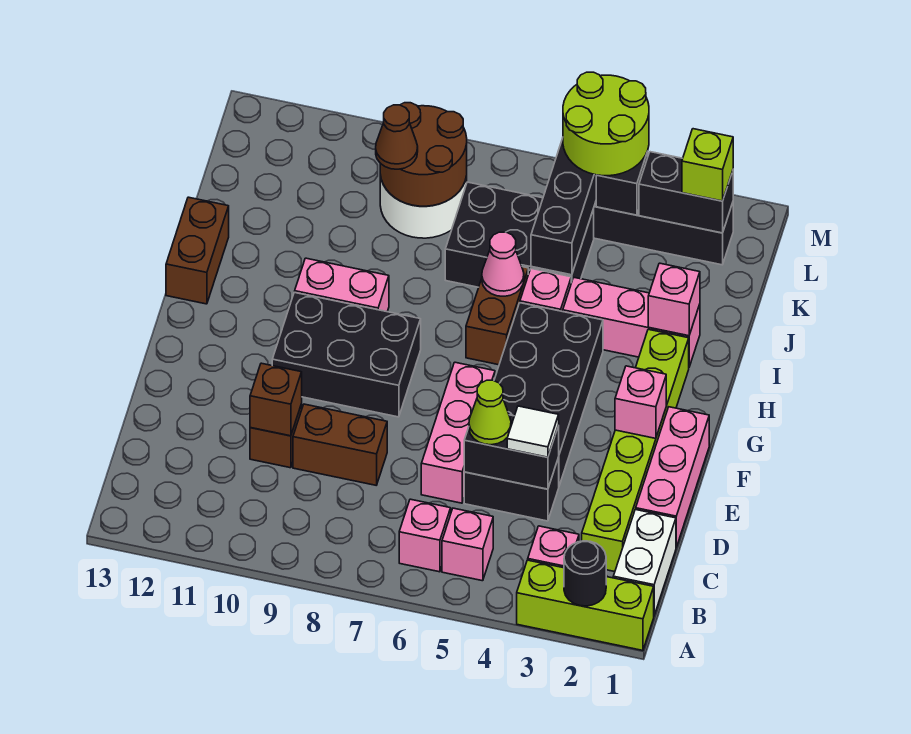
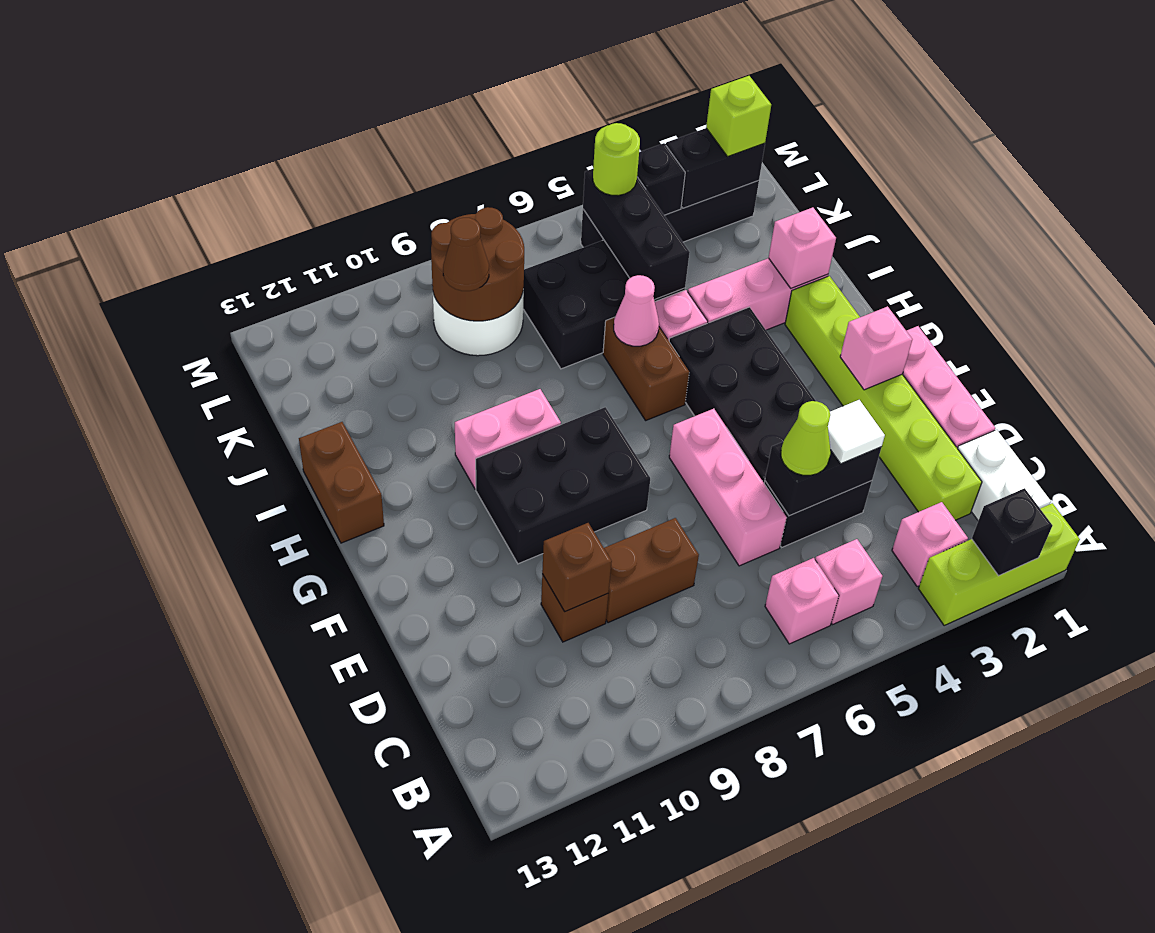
black round brick A2 level 2 -> black brick A2 level 2
lime round brick L4:M5 level 3 -> lime round brick L5 level 3

